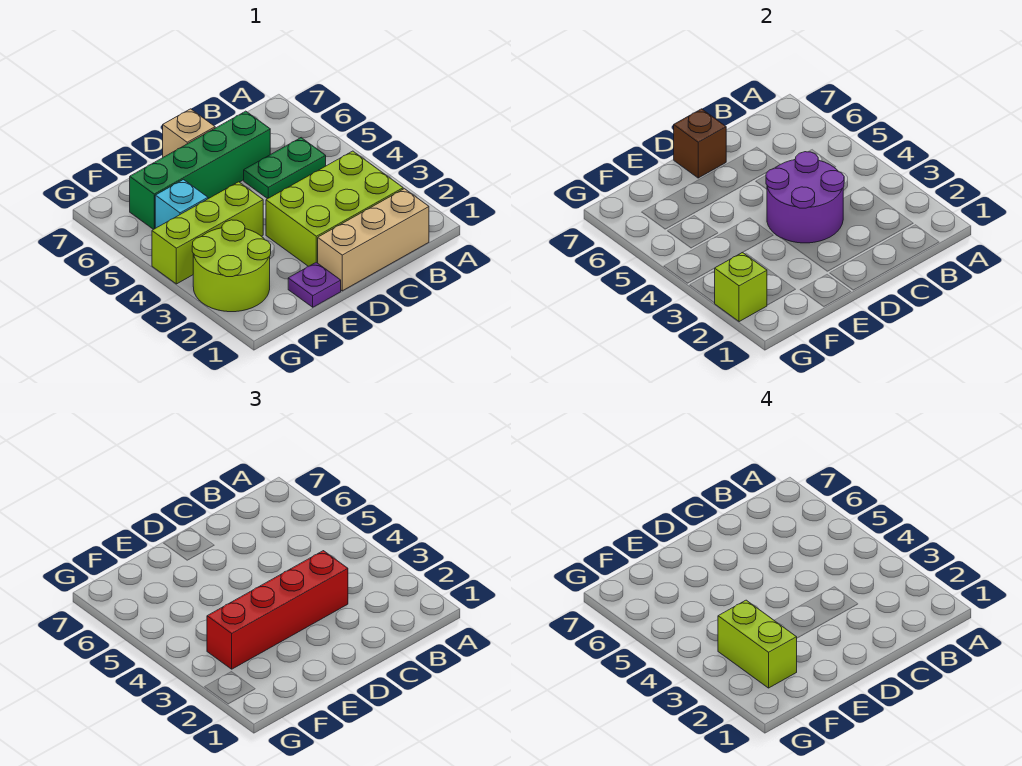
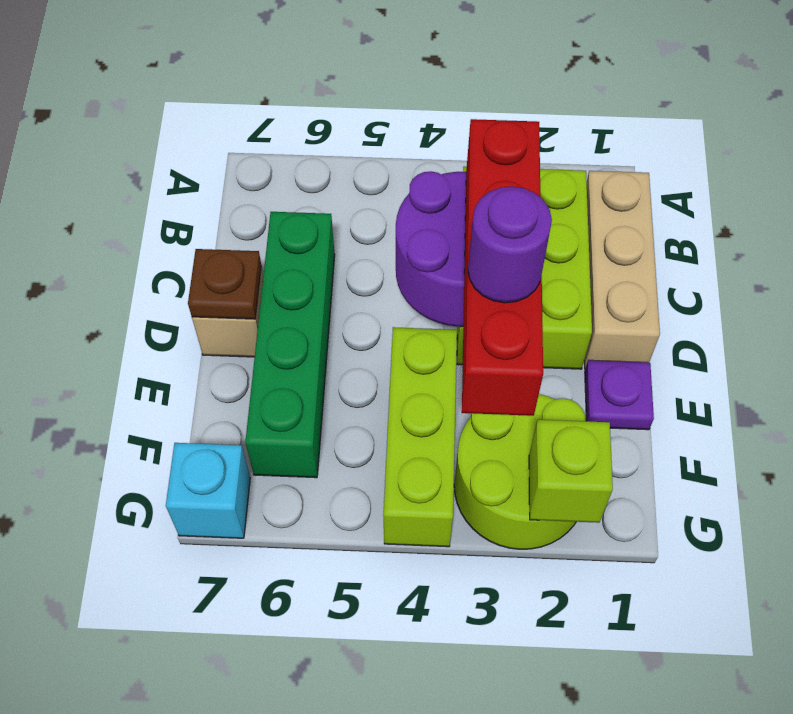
green plate B5:C5 level 1 -> none
brown brick D7 level 2 -> brown plate D7 level 2
none -> purple round brick E3 level 4
lime brick F2:F3 level 4 -> none
cyan brick F5 level 1 -> cyan brick G7 level 1

